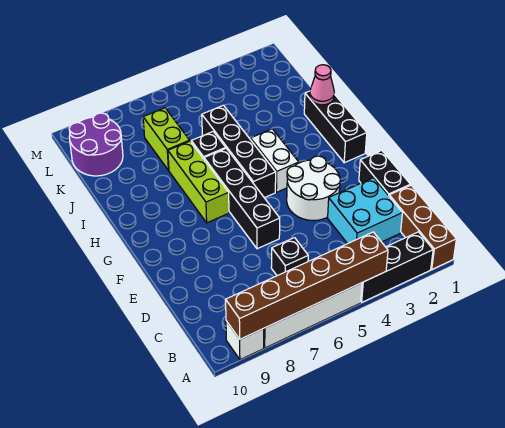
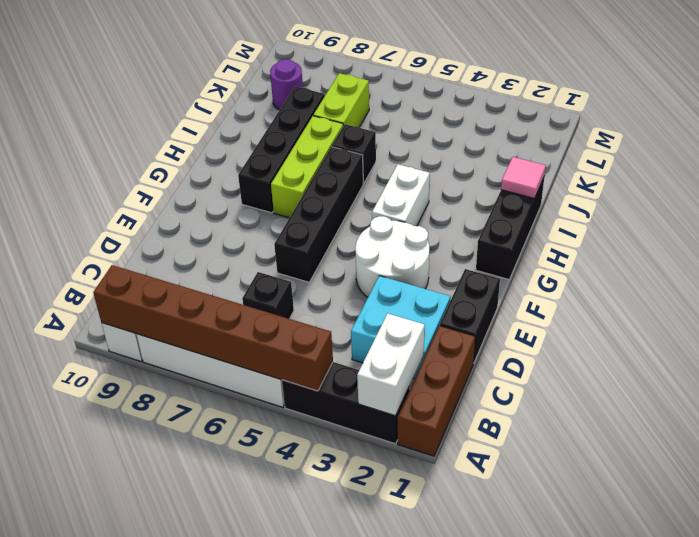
none -> white brick A2:B2 level 2
black brick G5:J5 level 1 -> black brick G8:J8 level 1
pink cone I1 level 2 -> pink tile I1 level 2
purple round brick K9:L10 level 1 -> purple round brick K9 level 1

